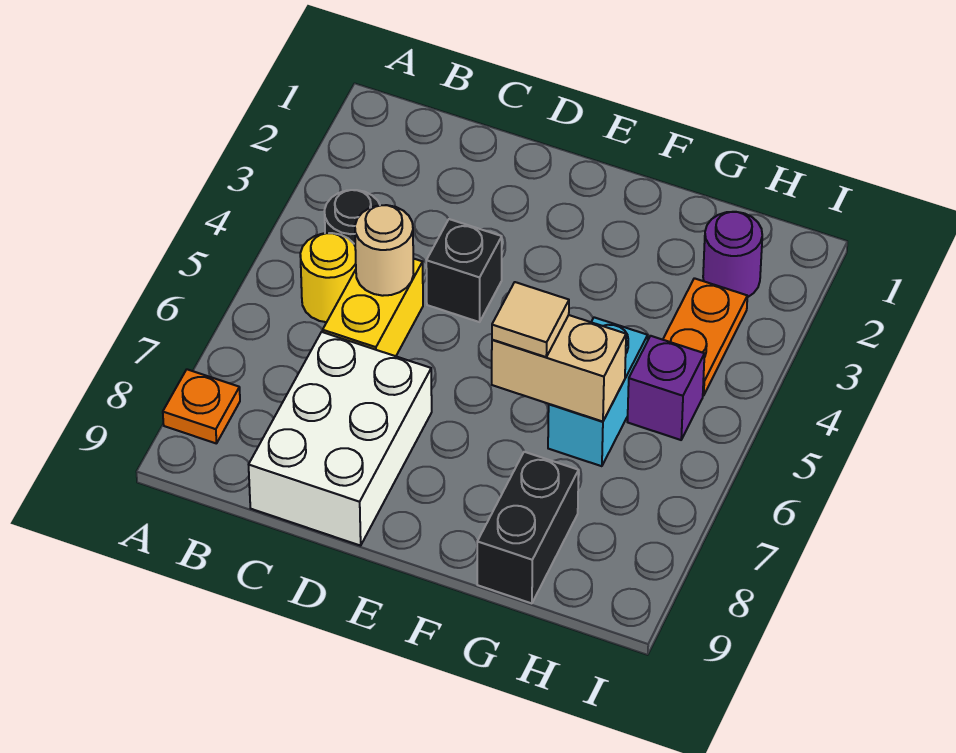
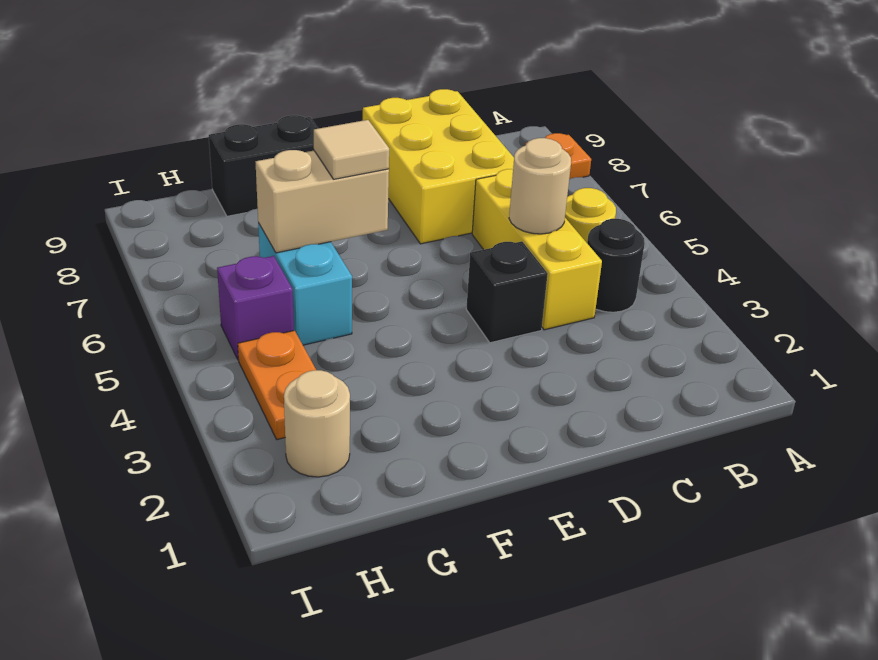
yellow brick C5:C6 level 1 -> yellow brick C4:C6 level 1
white brick C7:D9 level 1 -> yellow brick C7:D9 level 1
black brick G8:G9 level 1 -> black brick F9:G9 level 1
purple round brick H2 level 1 -> tan round brick H2 level 1

